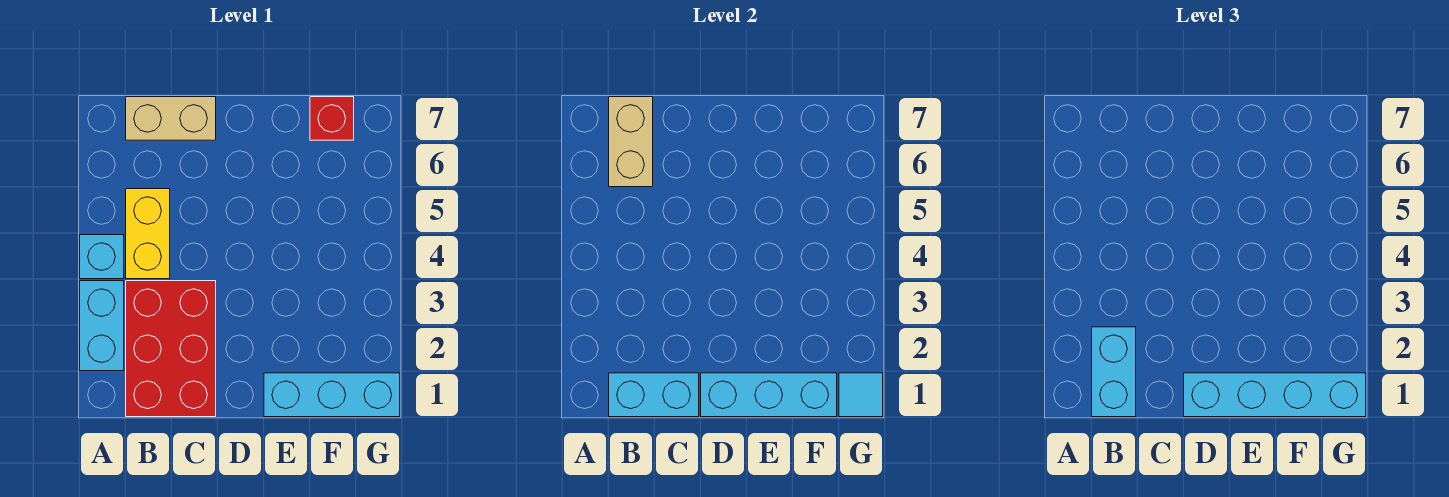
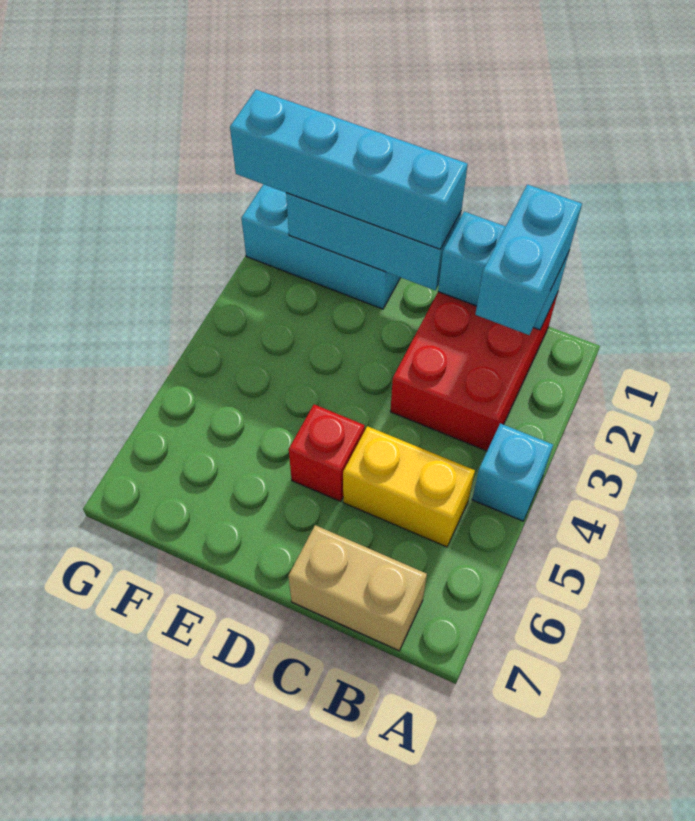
cyan brick A2:A3 level 1 -> none
yellow brick B4:B5 level 1 -> yellow brick B5:C5 level 1
tan brick B6:B7 level 2 -> none
red brick F7 level 1 -> red brick D5 level 1
cyan tile G1 level 2 -> none

